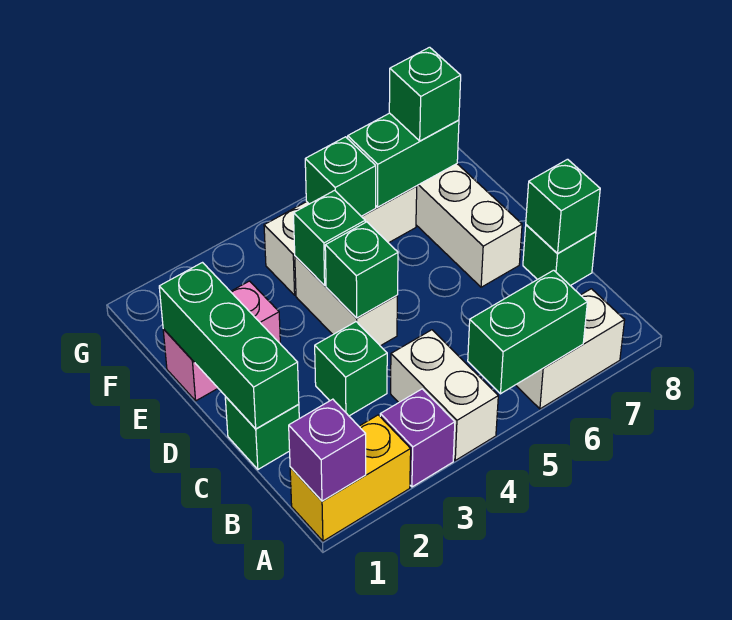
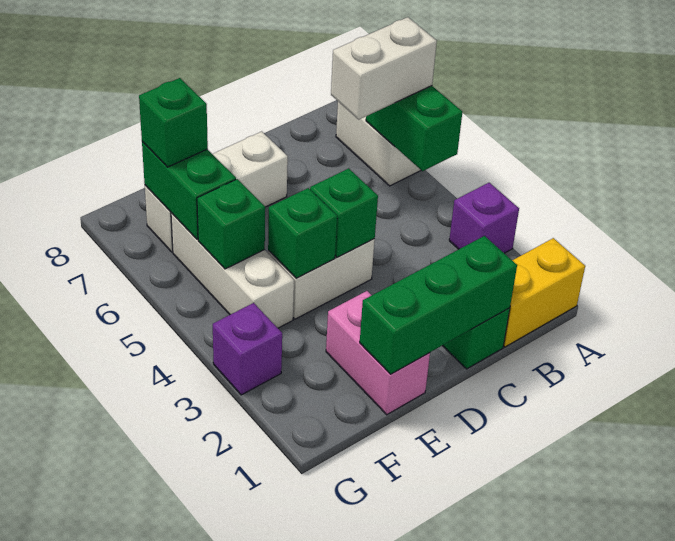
yellow brick A1:A2 level 1 -> yellow brick A1:B1 level 1
purple brick A1 level 2 -> purple brick G3 level 1
white brick A4:B4 level 1 -> white brick A6:B6 level 3
green brick C3 level 1 -> none
green brick C8 level 1 -> none
green brick C8 level 2 -> none

